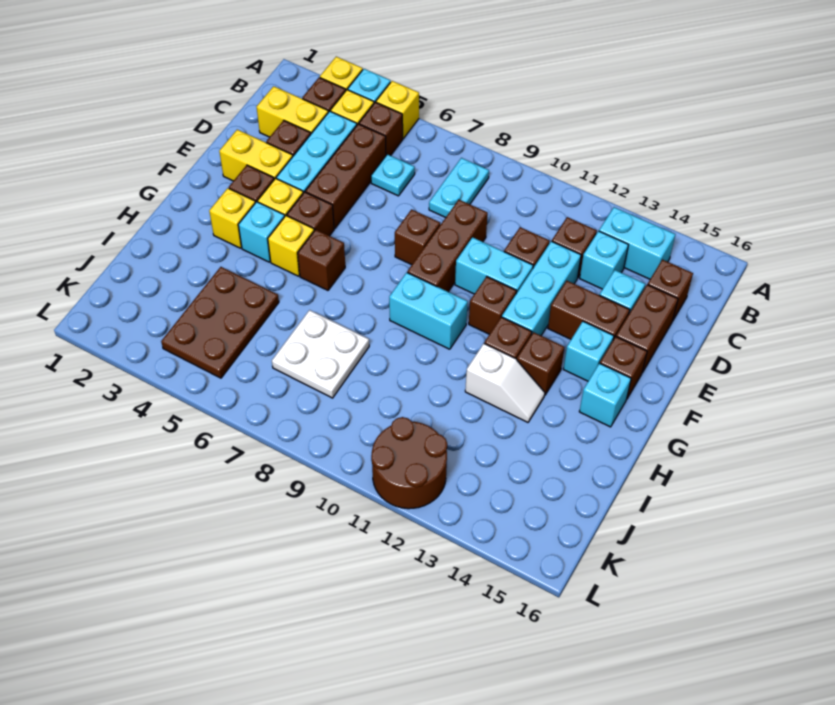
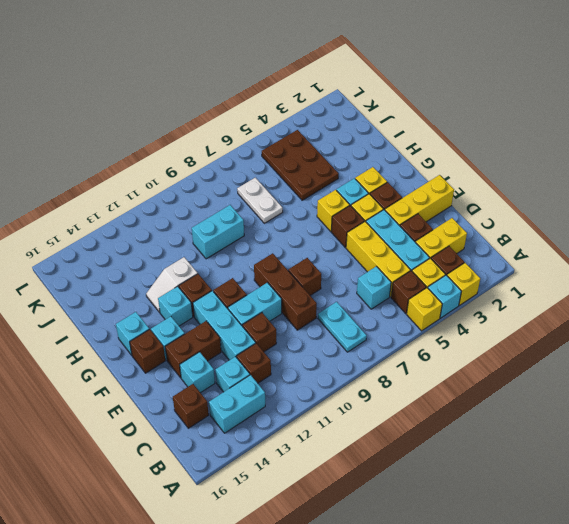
brown brick C5:E5 level 1 -> yellow brick C5:E5 level 1
cyan plate C6 level 1 -> cyan brick C6 level 1
brown brick D15:E15 level 1 -> none
yellow brick E2:E3 level 1 -> yellow brick E1:E3 level 1
brown brick G6 level 1 -> none
cyan brick G9:G10 level 1 -> cyan brick I9:I10 level 1
brown brick G13 level 1 -> cyan brick G13 level 1
white plate I7:J8 level 1 -> white plate I7:J7 level 1
brown round brick K11:L12 level 1 -> none

